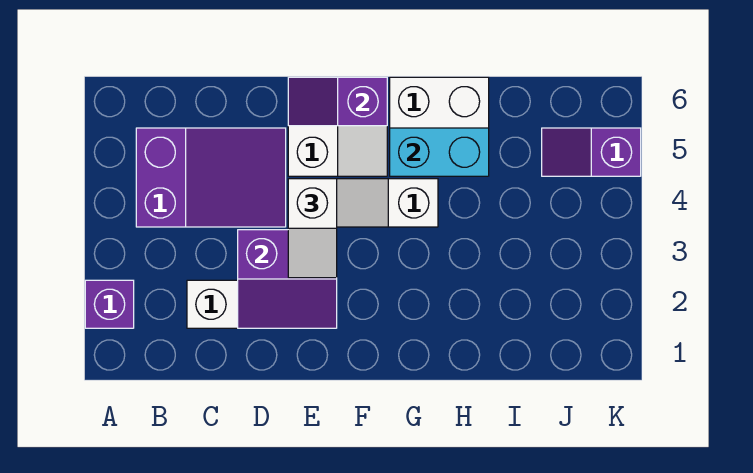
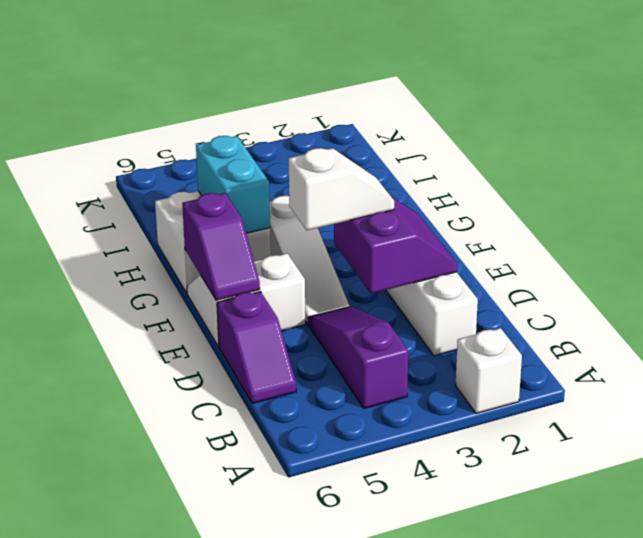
purple brick A2 level 1 -> white brick A2 level 1
purple slope B4:D5 level 1 top B -> purple slope B4:D4 level 1 top B
purple slope J5:K5 level 1 top K -> purple slope C6:D6 level 1 top D

